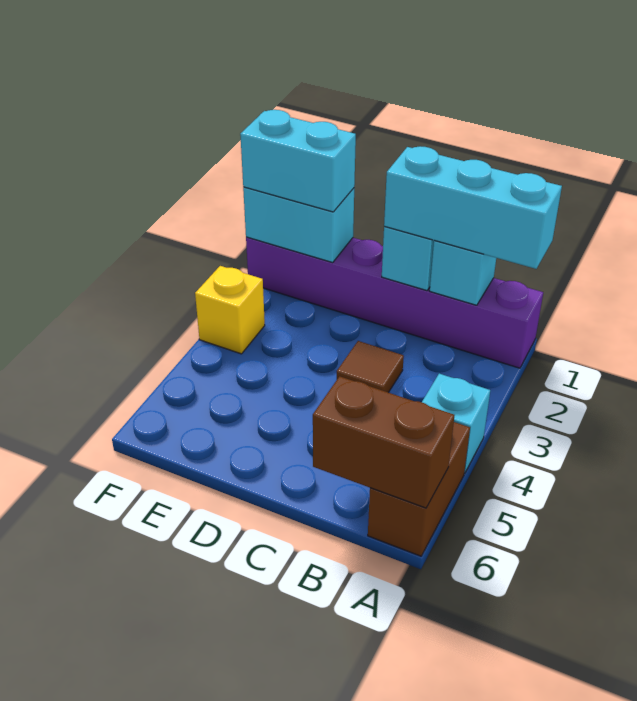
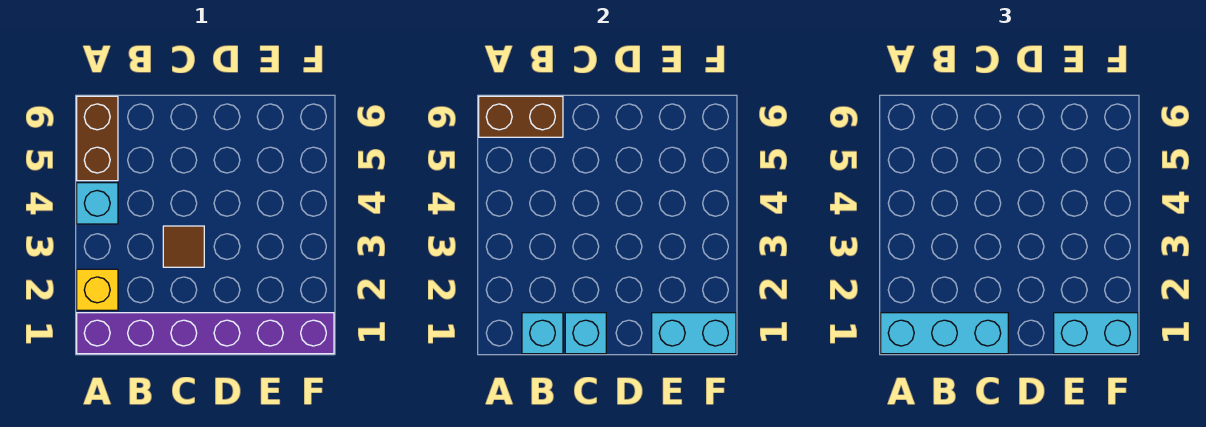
yellow brick F3 level 1 -> yellow brick A2 level 1

